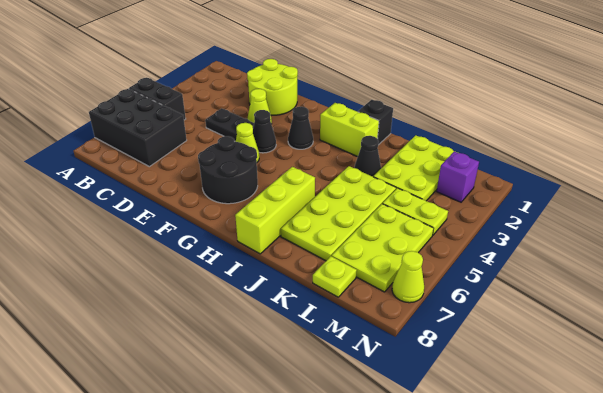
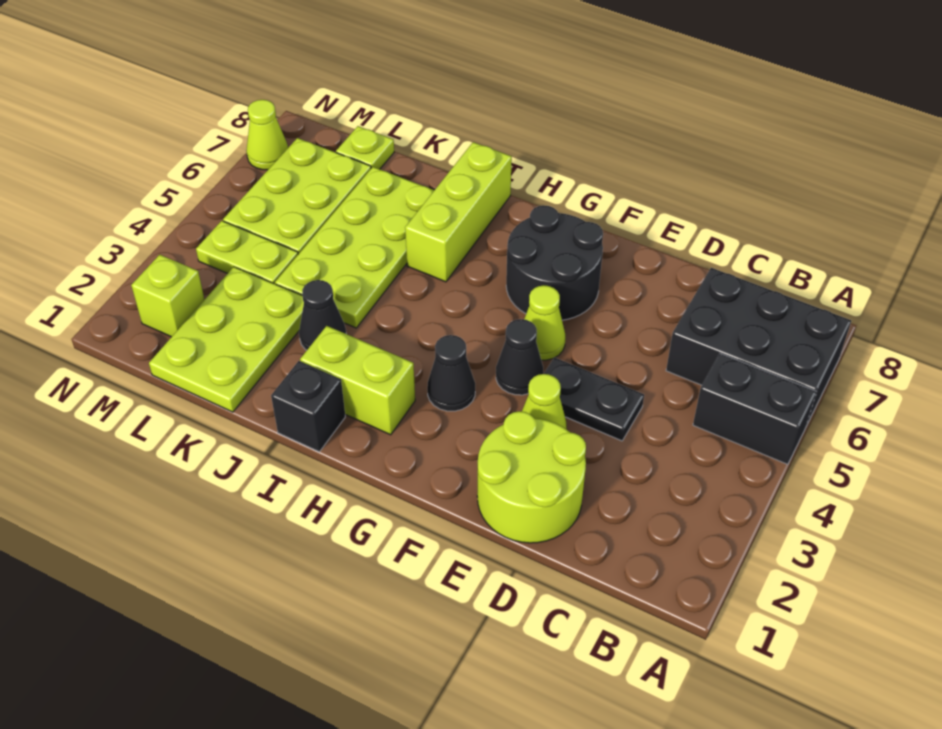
purple brick M2 level 1 -> lime brick M2 level 1

